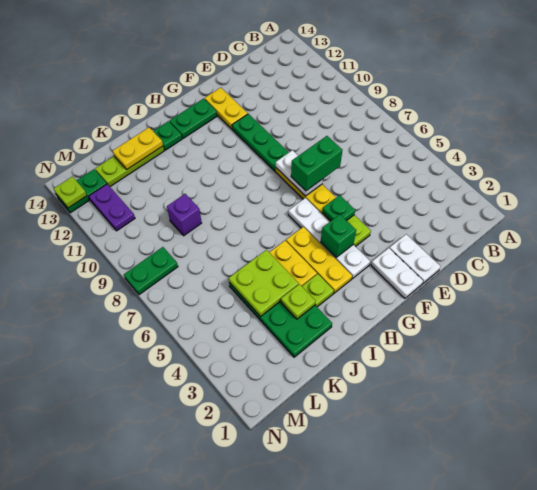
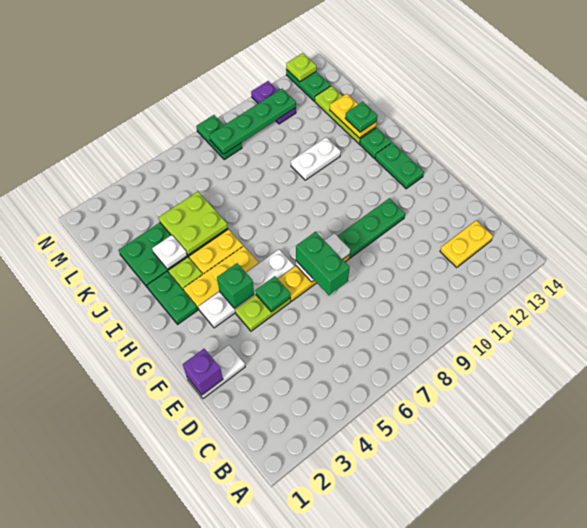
white plate F1:F2 level 1 -> white plate J10:J11 level 1
yellow plate F12:F13 level 1 -> yellow plate C12:C13 level 1
none -> green plate H2:I2 level 1
lime plate J3 level 2 -> white plate J3 level 2
none -> green plate J13 level 3
purple brick K9 level 1 -> purple brick E1 level 2
none -> green plate M8:M11 level 2
purple plate M11:M12 level 1 -> purple plate M11:N11 level 1

